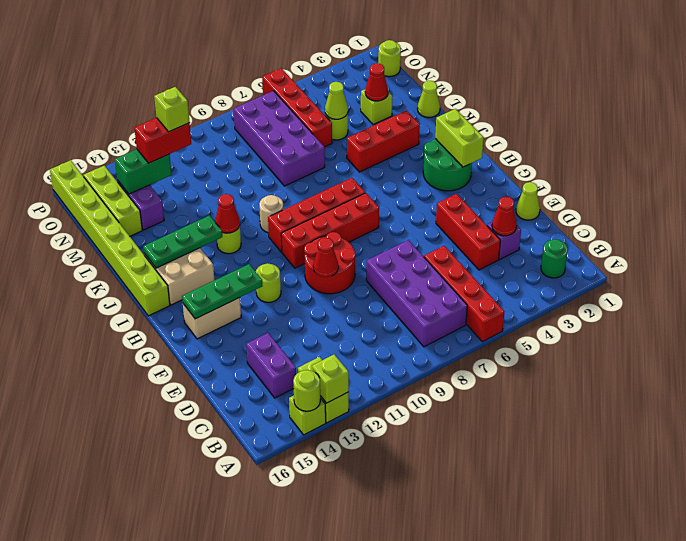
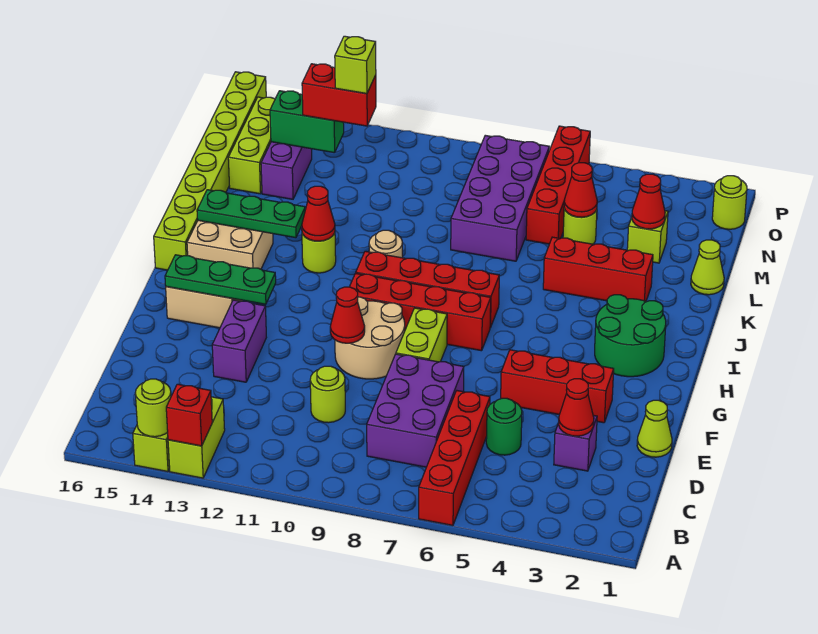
lime brick A13 level 2 -> red brick A13 level 2
green round brick B2 level 1 -> green round brick D5 level 1
purple brick B7:E8 level 1 -> purple brick C7:E8 level 1
purple brick C14:D14 level 1 -> purple brick E13:F13 level 1
red brick D4:F4 level 1 -> red brick F3:F5 level 1
red round brick F9:G10 level 1 -> tan round brick F9:G10 level 1
lime round brick G12 level 1 -> lime round brick D10 level 1
lime brick H2:I2 level 2 -> lime brick F8:G8 level 1
lime cone M5 level 2 -> red cone M5 level 2

